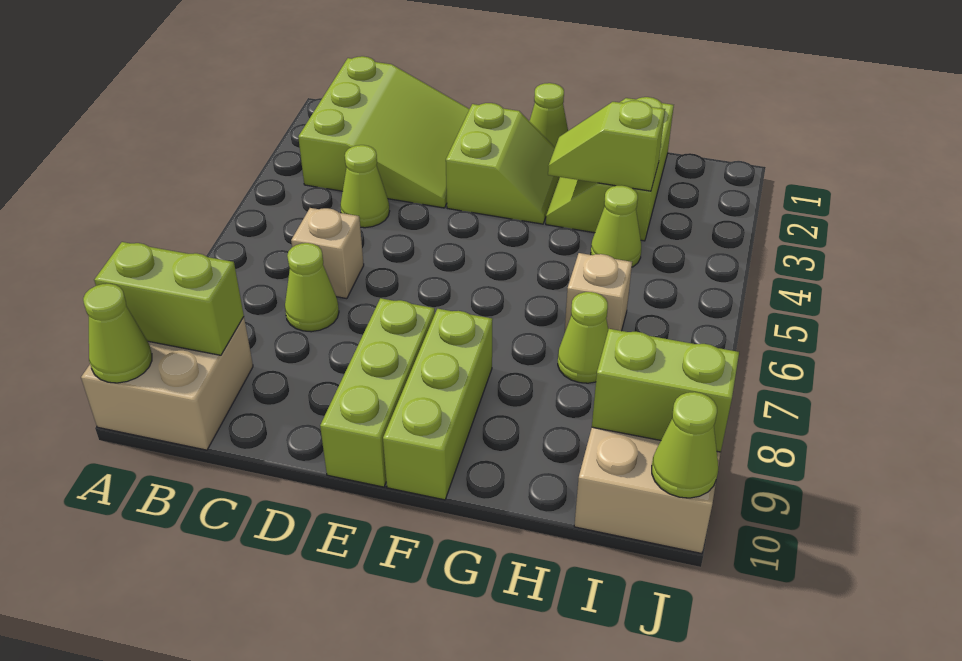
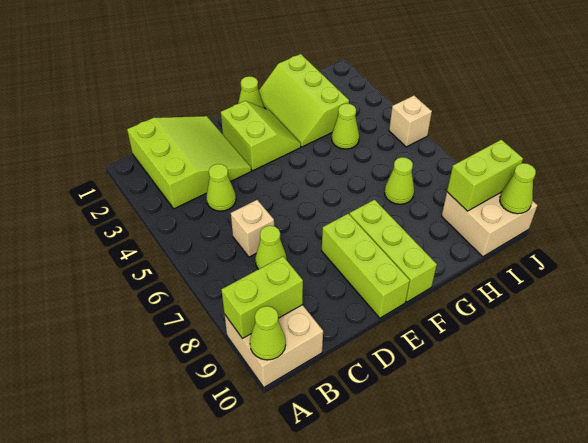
lime slope G3:H3 level 2 top H -> none
tan brick H6 level 1 -> tan brick J5 level 1

